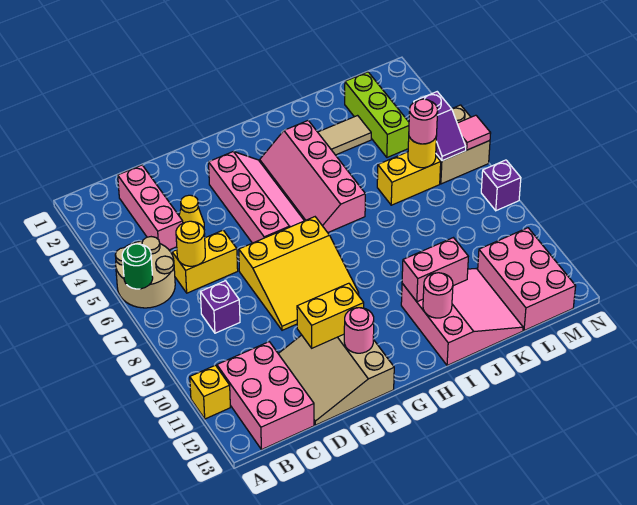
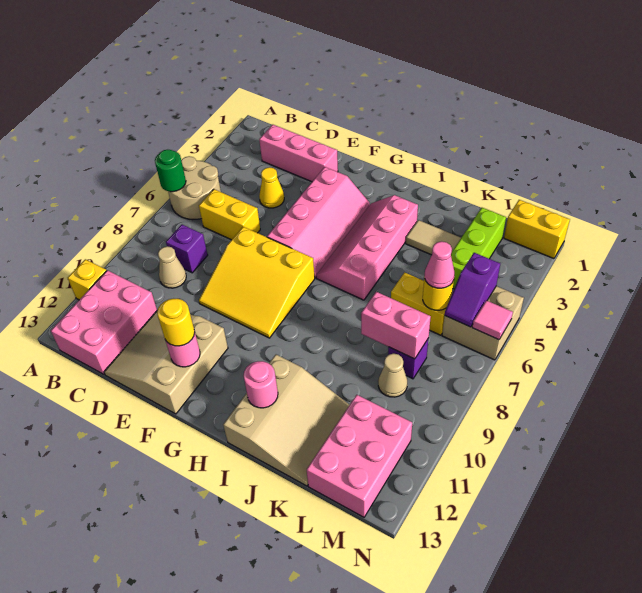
pink brick C2:C4 level 1 -> pink brick C2:E2 level 1
yellow round brick C6 level 2 -> yellow round brick F12 level 3
none -> tan cone C9 level 1
yellow brick E11:F11 level 2 -> yellow brick M1:N1 level 1
pink slope I11:K13 level 1 top I -> tan slope I11:K13 level 1 top I
pink brick I11:J11 level 2 -> pink brick K8:L8 level 2
pink round brick L6 level 3 -> pink cone L6 level 3
none -> tan cone L9 level 1
purple brick N8 level 1 -> purple brick L8 level 1

